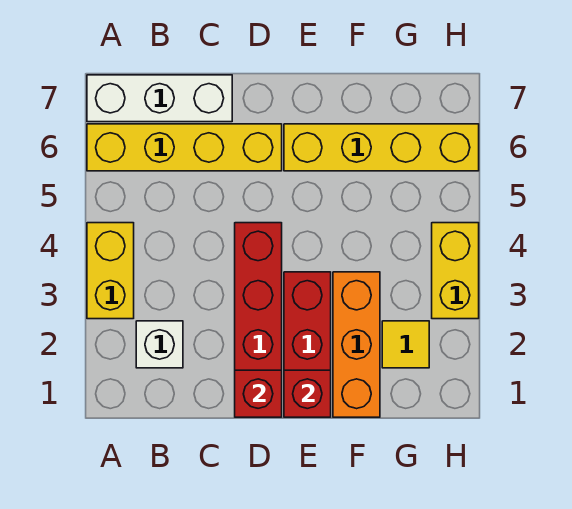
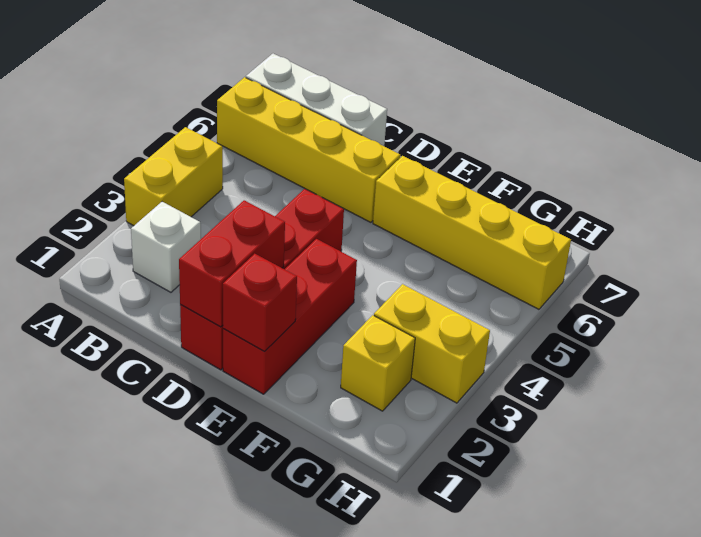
red brick D1 level 2 -> red brick D1:D2 level 2
orange brick F1:F3 level 1 -> none
yellow tile G2 level 1 -> yellow brick G2 level 1
yellow brick H3:H4 level 1 -> yellow brick G3:H3 level 1

